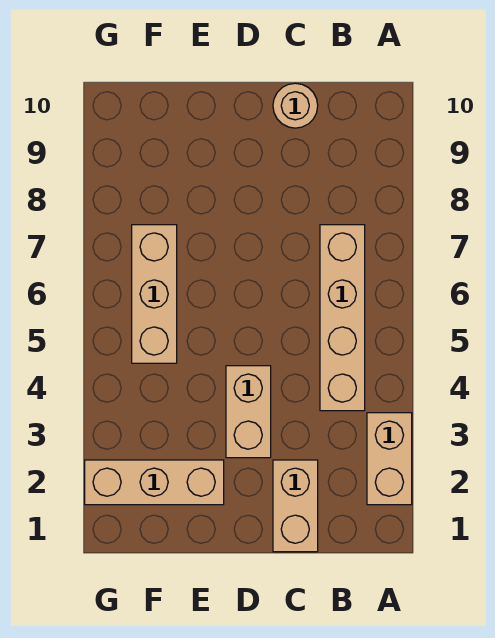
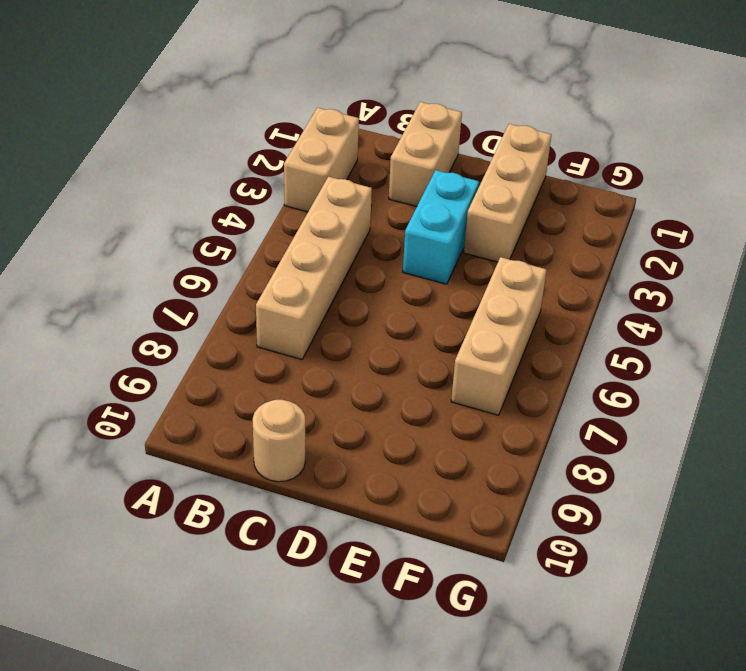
tan brick D3:D4 level 1 -> cyan brick D3:D4 level 1
tan brick E2:G2 level 1 -> tan brick E1:E3 level 1

